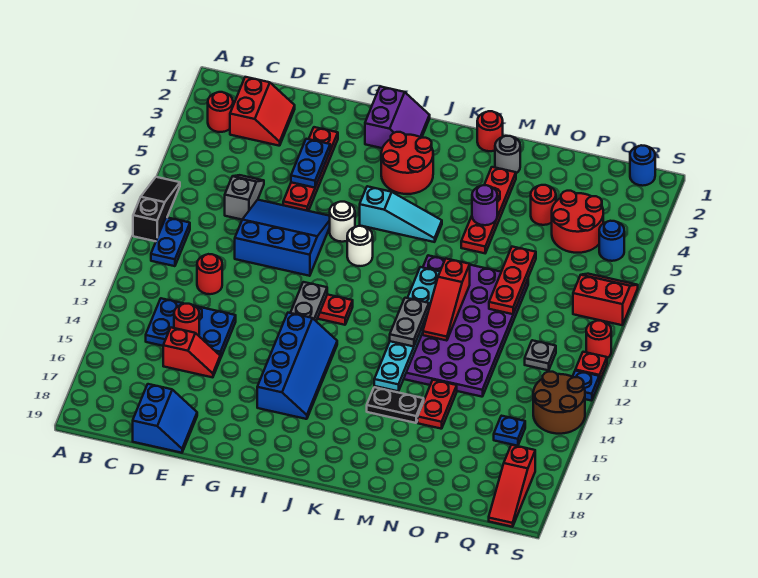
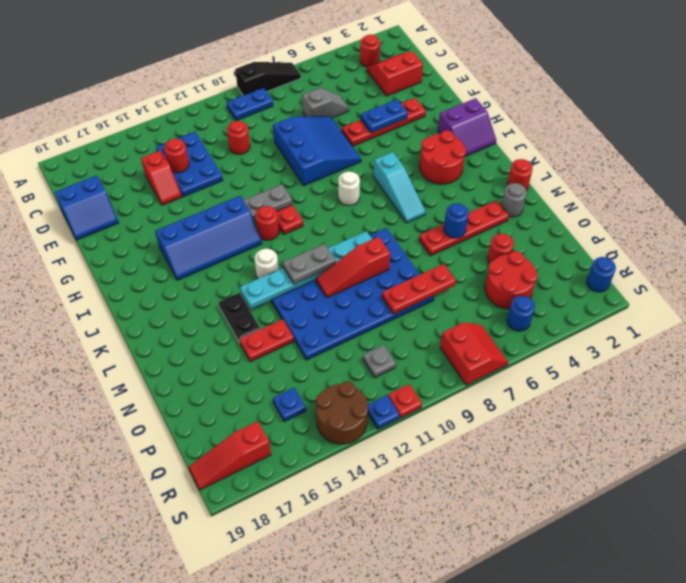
red slope C2:D3 level 1 top C -> red slope C2:D3 level 1 top D
white round brick H7 level 1 -> white round brick K13 level 1
purple plate L8:O13 level 1 -> blue plate L8:O13 level 1
purple round brick M5 level 2 -> blue round brick M5 level 2
red round brick S10 level 1 -> red round brick I12 level 1

